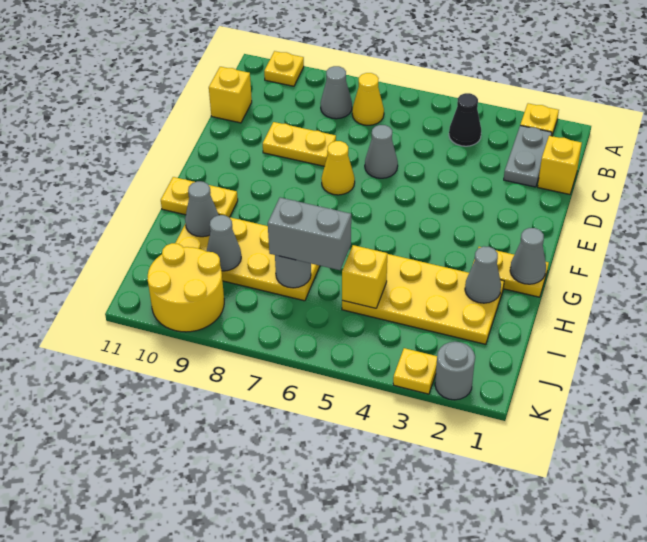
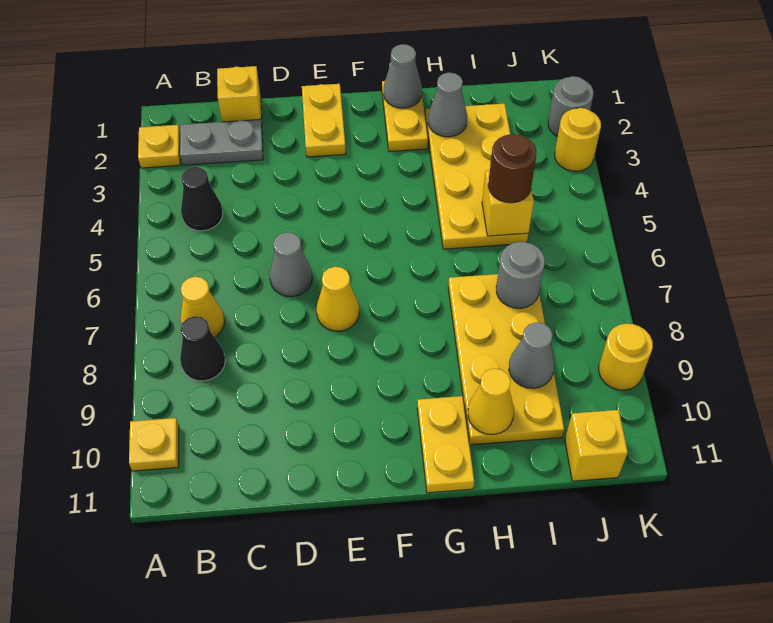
grey cone B8 level 1 -> black cone B8 level 1
yellow brick C11 level 1 -> yellow brick J11 level 1
yellow plate D8:D9 level 1 -> yellow plate E1:E2 level 1
grey cone H10 level 2 -> yellow cone H10 level 2
none -> brown round brick I5 level 3
grey brick I6:I7 level 3 -> none
yellow round brick J9:K10 level 1 -> yellow round brick K9 level 1
yellow plate K3 level 1 -> yellow round brick K3 level 1

